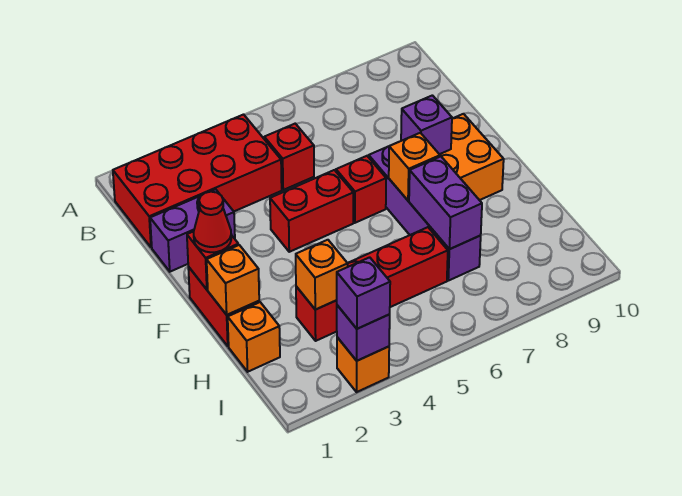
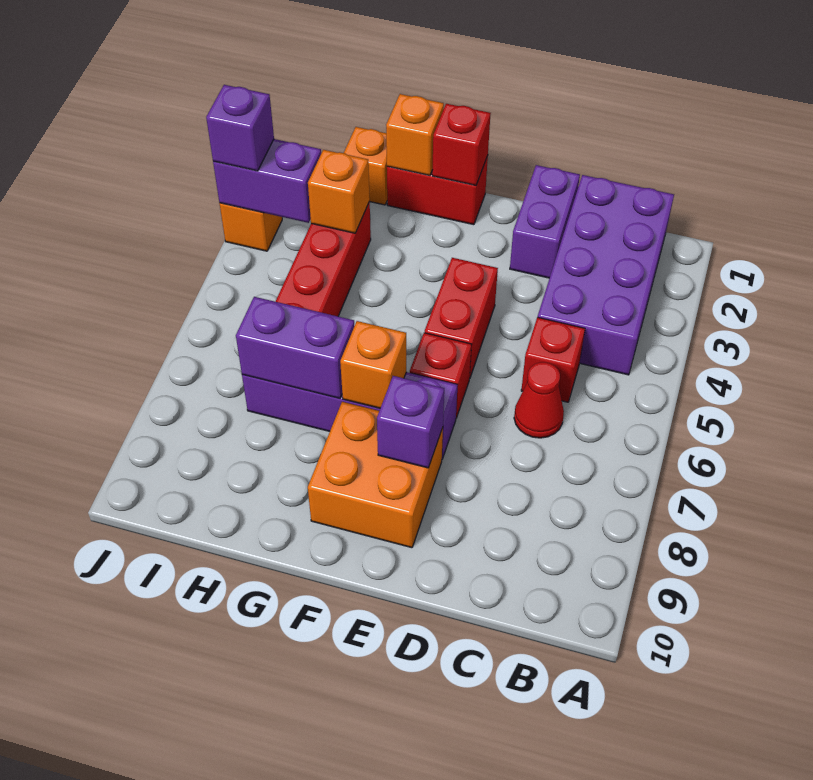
red brick B1:C4 level 1 -> purple brick B1:C4 level 1
red cone F1 level 3 -> red cone C6 level 1
purple brick J3 level 2 -> purple brick I3:J3 level 2

